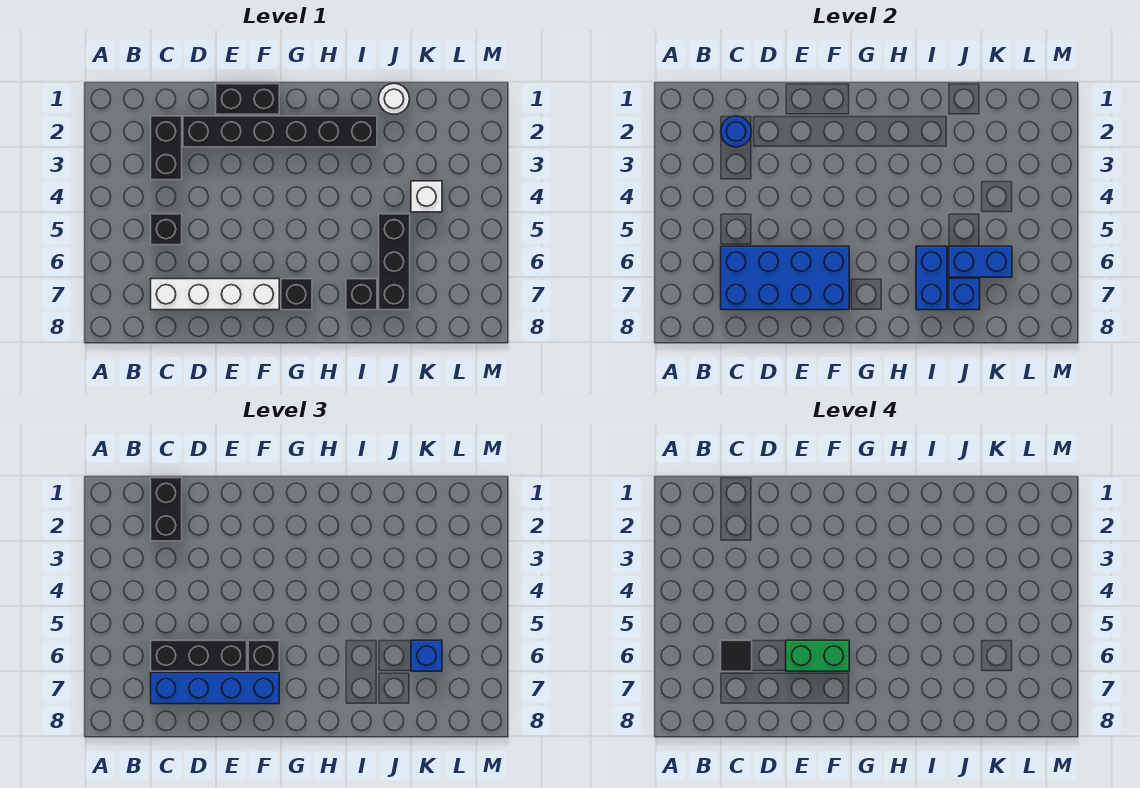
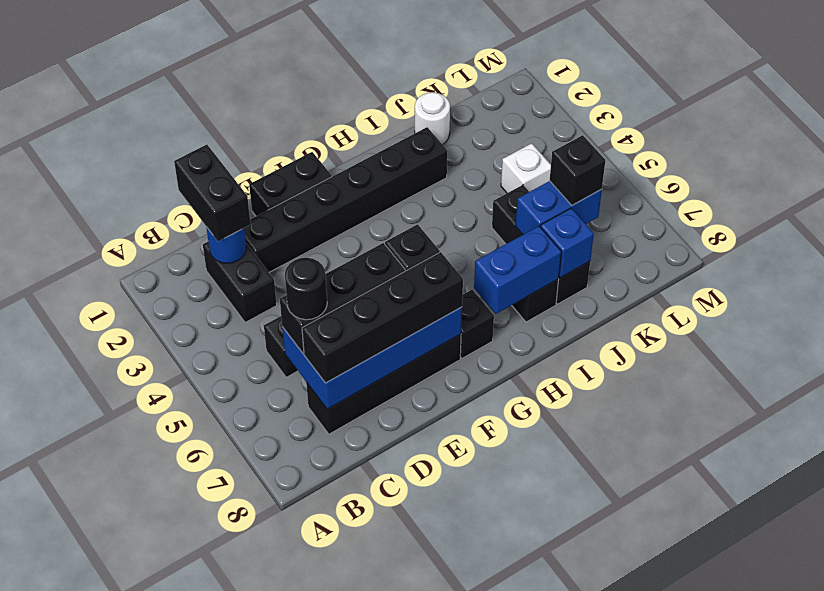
black tile C6 level 4 -> black round brick C6 level 4
white brick C7:F7 level 1 -> black brick C7:F7 level 1
blue brick C7:F7 level 3 -> black brick C7:F7 level 3
green brick E6:F6 level 4 -> none
blue brick I6:I7 level 2 -> blue brick H7:I7 level 2
blue brick K6 level 3 -> black brick K6 level 3

